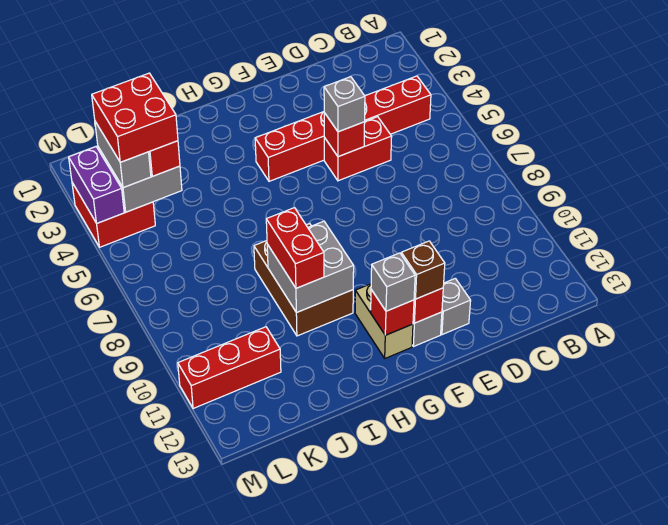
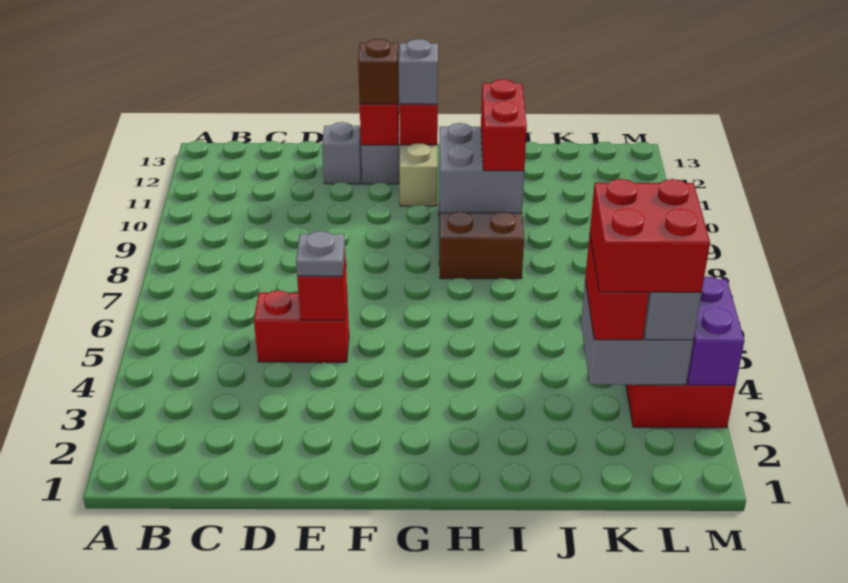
red brick B4:G4 level 1 -> none
grey brick E5 level 3 -> grey plate E5 level 3
red brick K11:M11 level 1 -> none

